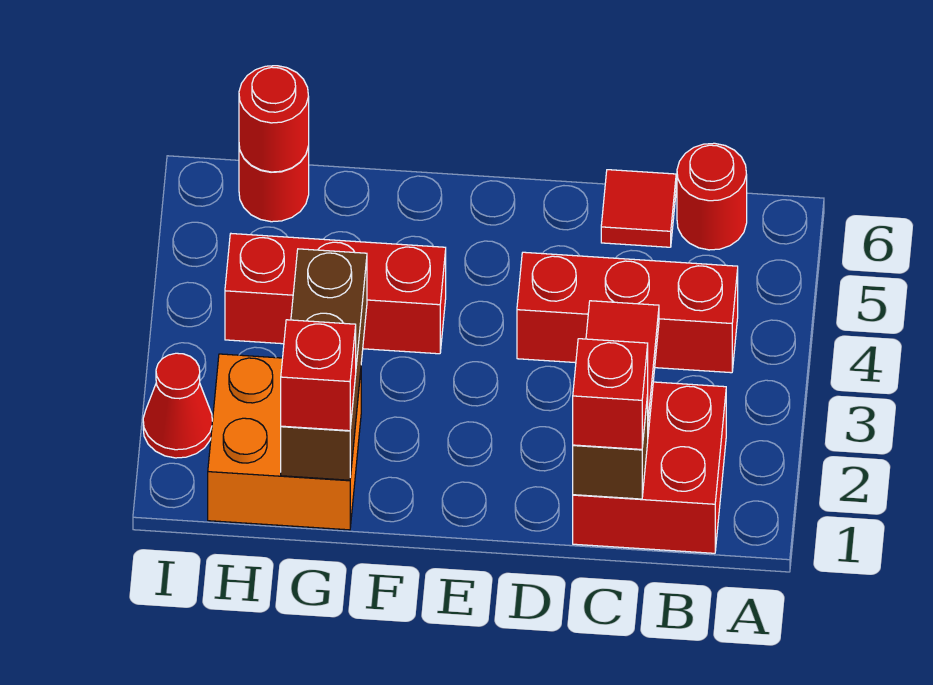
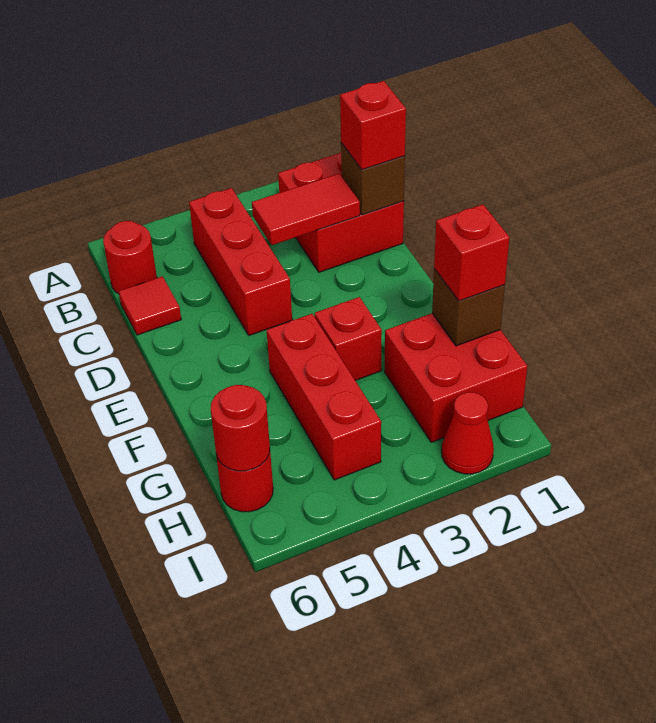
none -> red brick F3 level 1
orange brick G1:H2 level 1 -> red brick G1:H2 level 1
brown brick G1:G3 level 2 -> brown brick G1 level 2

